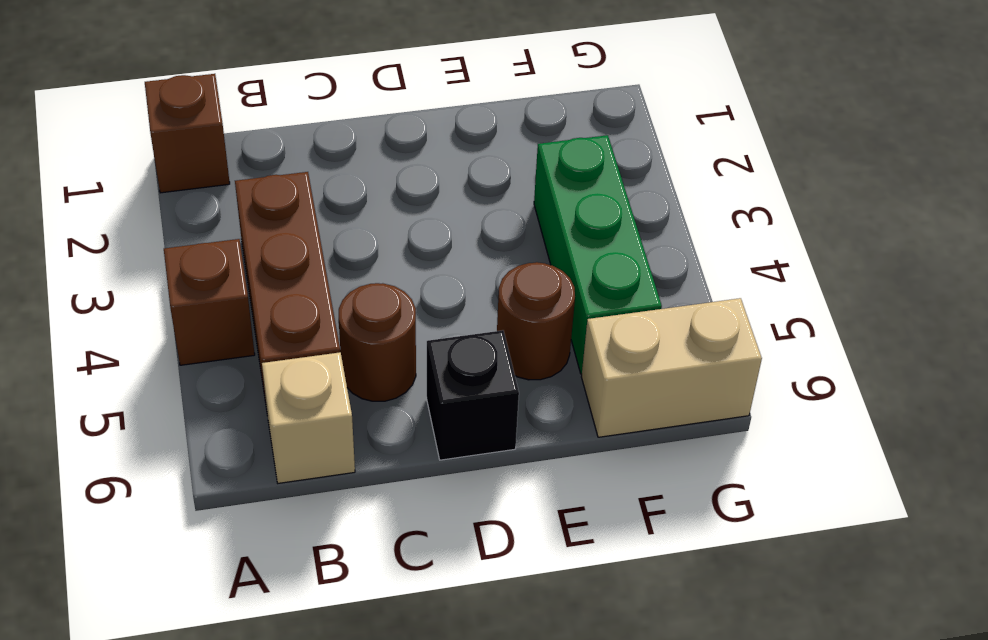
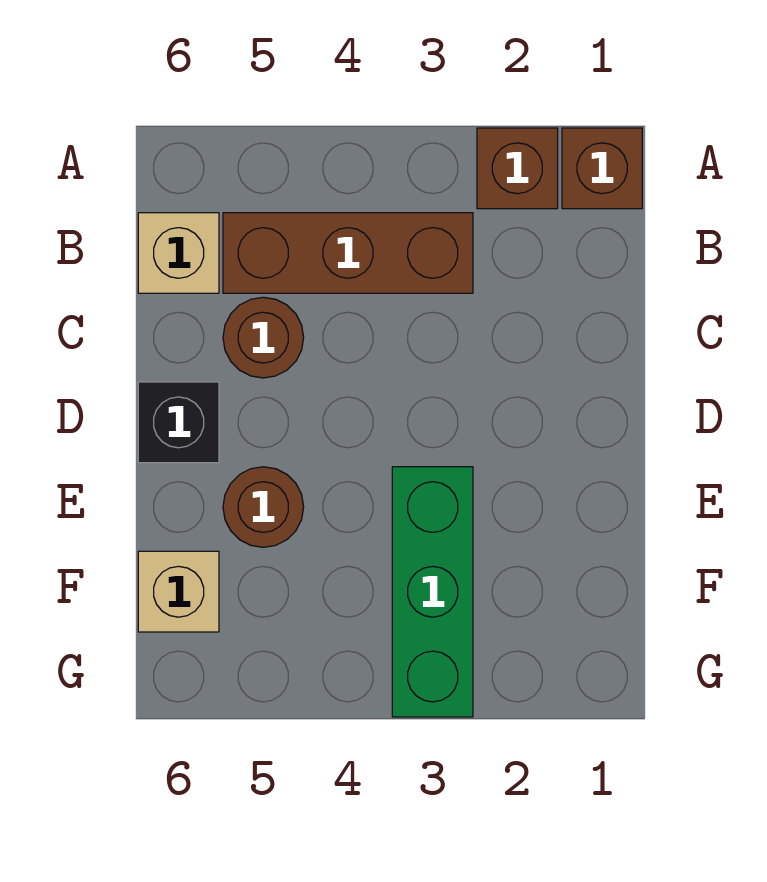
brown brick A4 level 1 -> brown brick A2 level 1
green brick F3:F5 level 1 -> green brick E3:G3 level 1
tan brick F6:G6 level 1 -> tan brick F6 level 1

